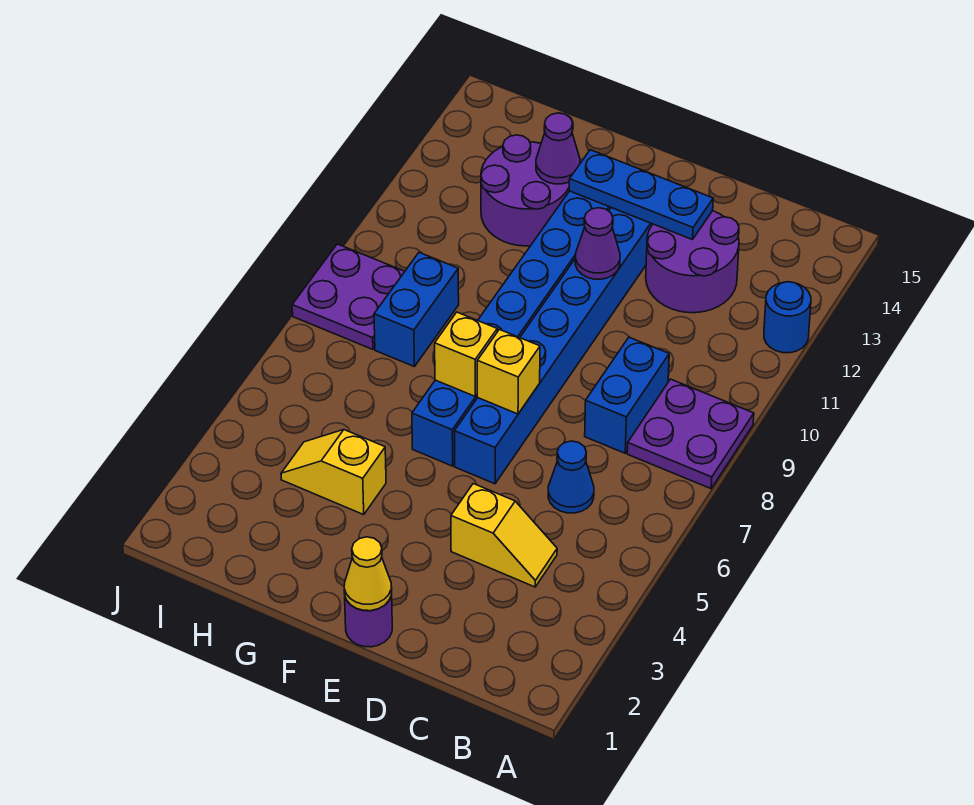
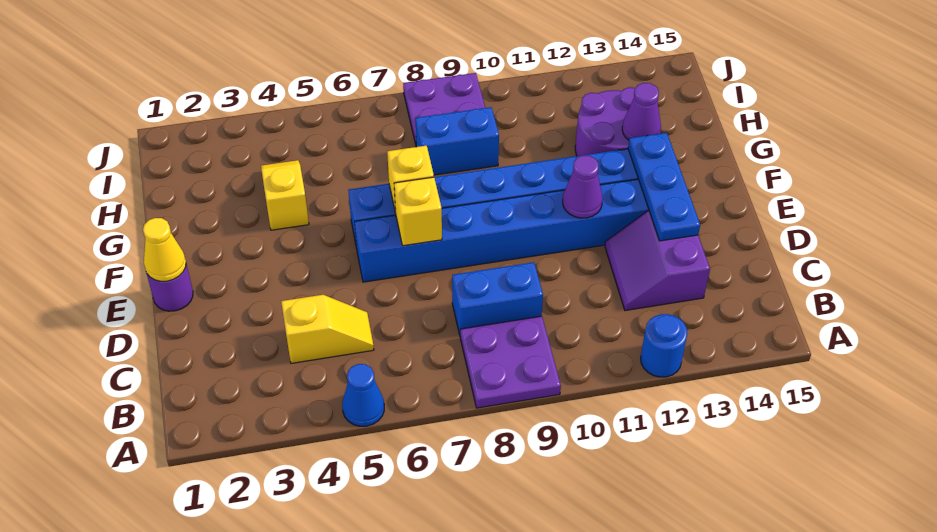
yellow slope C4:D4 level 1 top D -> yellow slope C4:C5 level 1 top 4
blue cone C6 level 1 -> blue cone A5 level 1
purple round brick C12:D13 level 1 -> purple slope C12:D13 level 1 top 13

